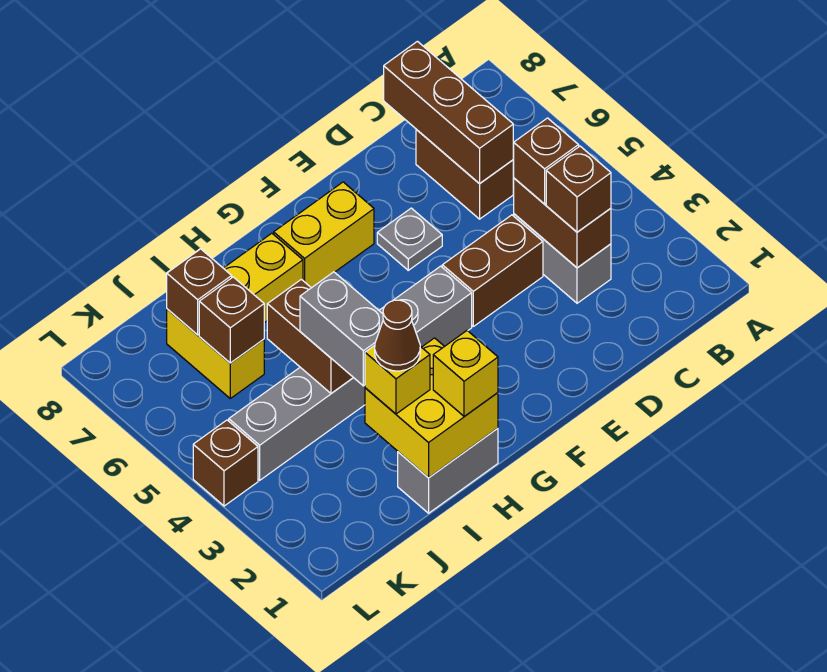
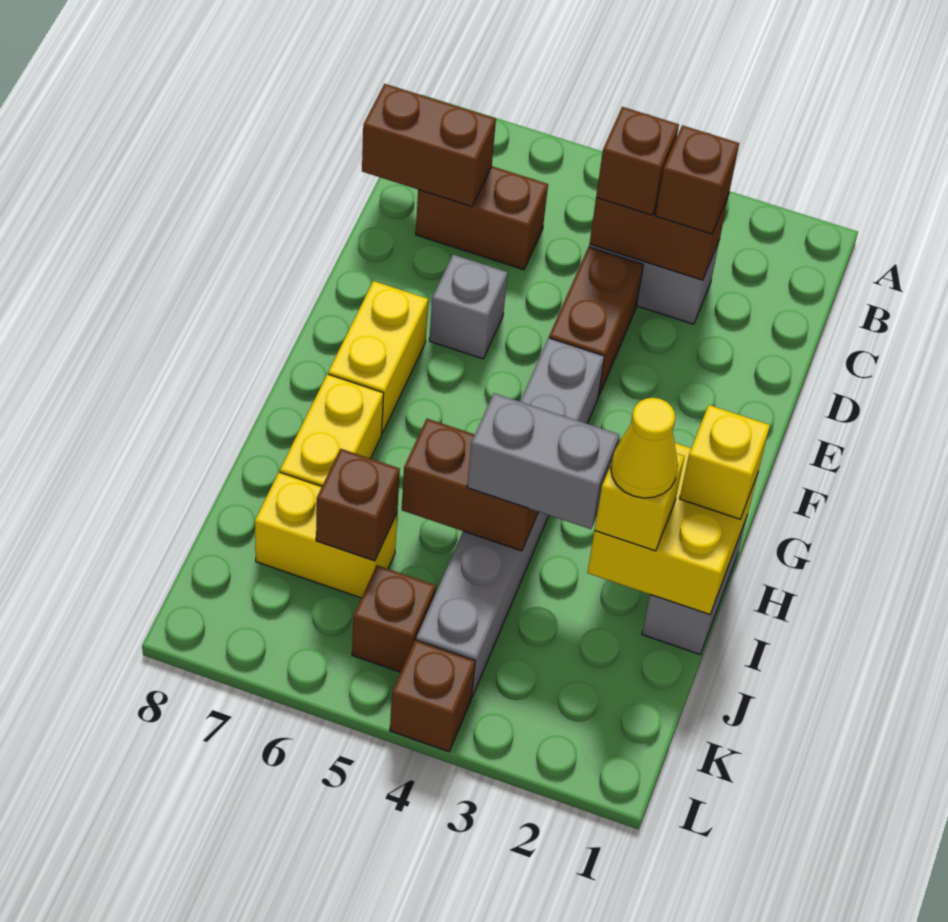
brown brick C6:C8 level 2 -> brown brick C7:C8 level 2
grey plate E6 level 1 -> grey brick E6 level 1
brown cone I2 level 4 -> yellow cone I2 level 4
brown brick J7 level 2 -> brown brick K5 level 1

